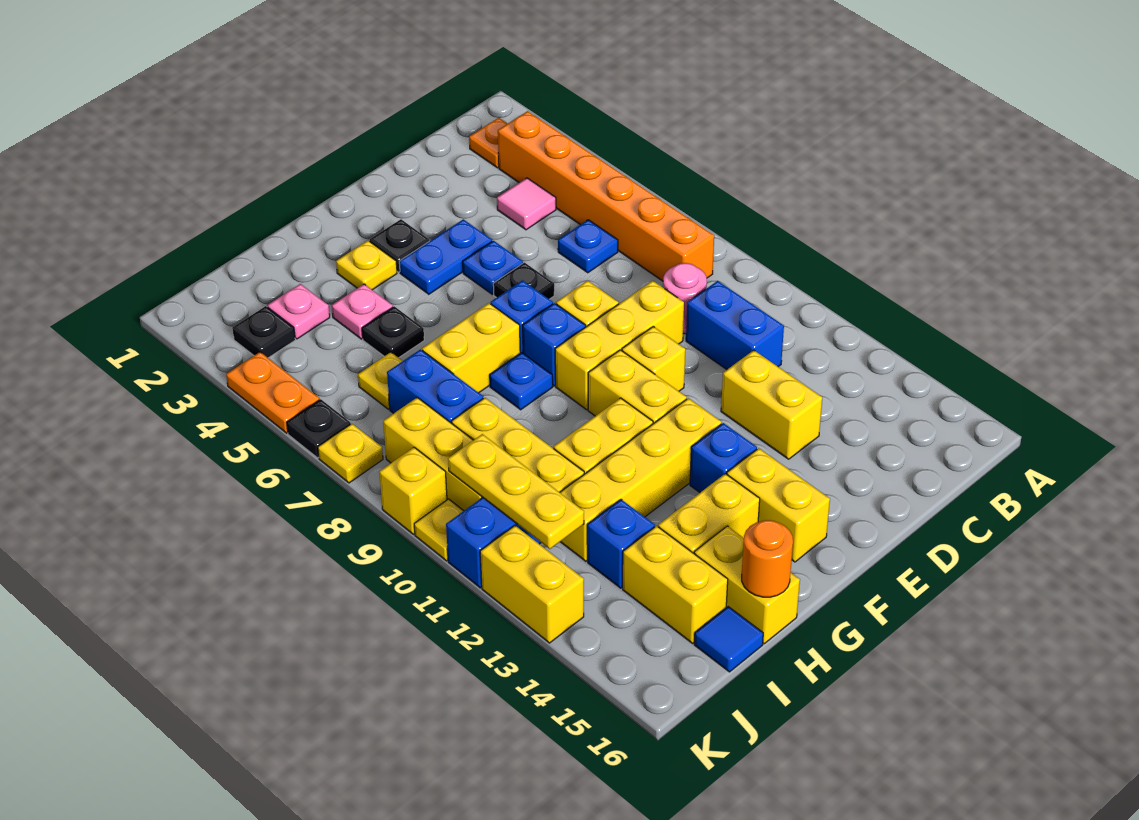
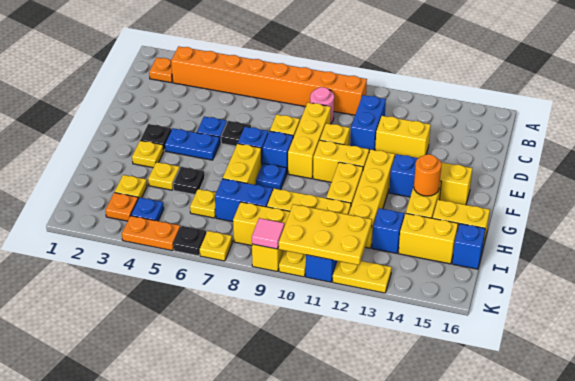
orange brick B3:B8 level 1 -> orange brick B3:B10 level 1
pink tile C4 level 1 -> pink tile K9 level 2
blue plate C6 level 1 -> blue plate J4 level 1
blue brick C10:C11 level 1 -> blue brick C11:D11 level 1
blue plate E4:F4 level 1 -> blue plate F4:F5 level 1
pink plate H4 level 1 -> yellow plate H4 level 1
orange round brick H16 level 2 -> orange round brick G14 level 2
pink plate I3 level 1 -> yellow plate I3 level 1
blue tile I16 level 1 -> blue brick I16 level 1
black plate J3 level 1 -> orange plate J3 level 1
yellow plate J10:J12 level 2 -> yellow plate J10:K12 level 2
yellow brick K12:K13 level 1 -> yellow plate K12:K13 level 1

